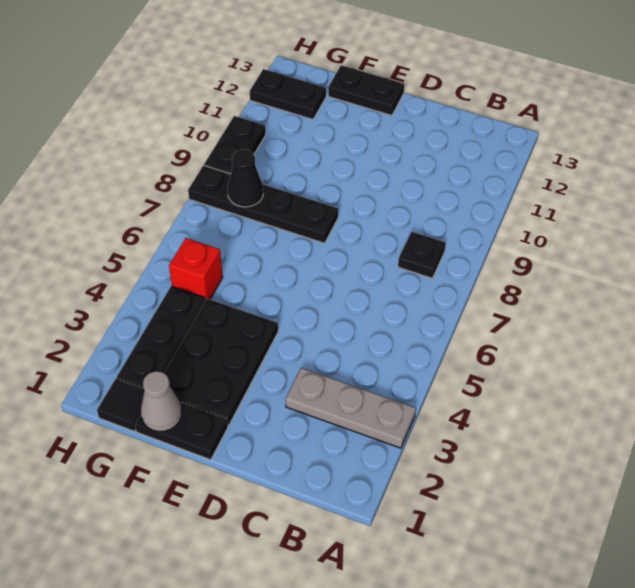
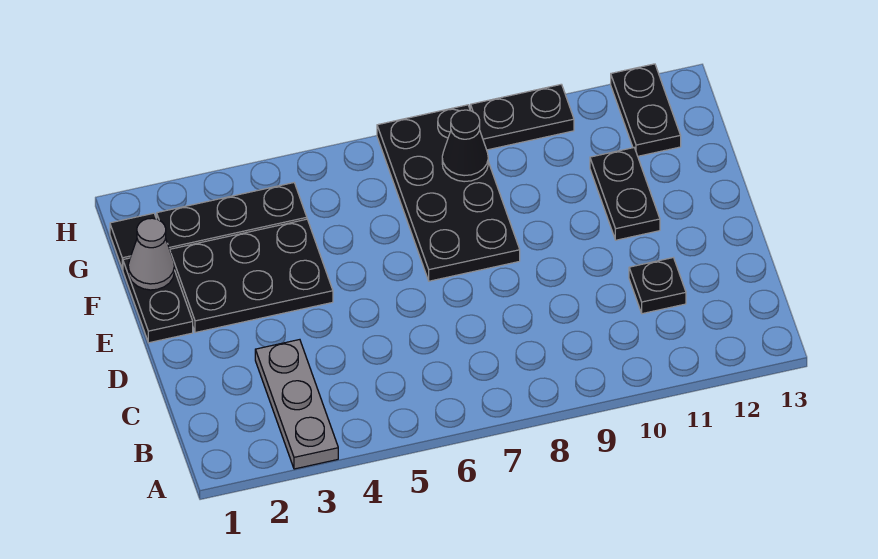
black plate B8 level 1 -> black plate C11 level 1
black plate E8:H8 level 1 -> black plate E7:H8 level 1
black plate E13:F13 level 1 -> black plate E11:F11 level 1
red brick G5 level 1 -> none

